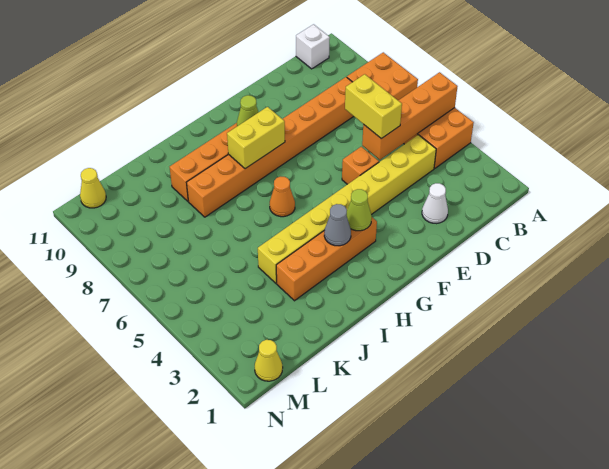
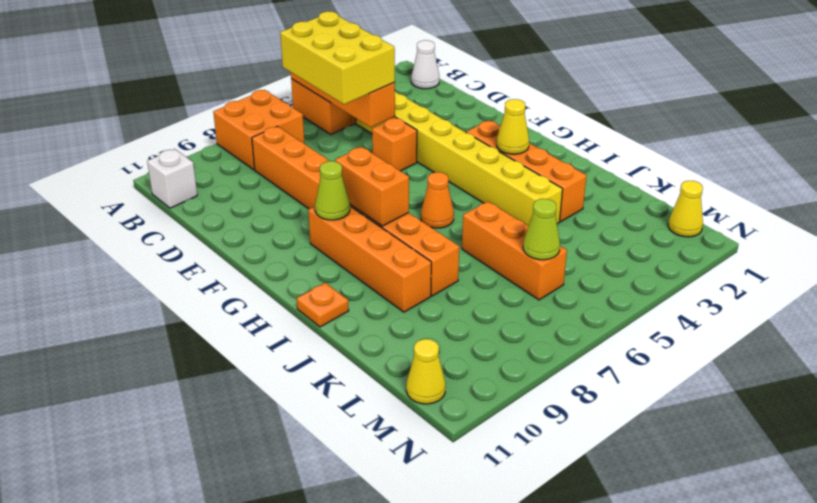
white cone D2 level 1 -> white cone B1 level 1
yellow brick D5:D6 level 3 -> yellow brick B5:D6 level 3
lime cone G3 level 2 -> lime cone L6 level 2
yellow brick G8:H8 level 2 -> orange brick G8:H8 level 2
grey cone H3 level 2 -> yellow cone H3 level 2
none -> orange plate I11 level 1
none -> orange brick J6:L6 level 1

